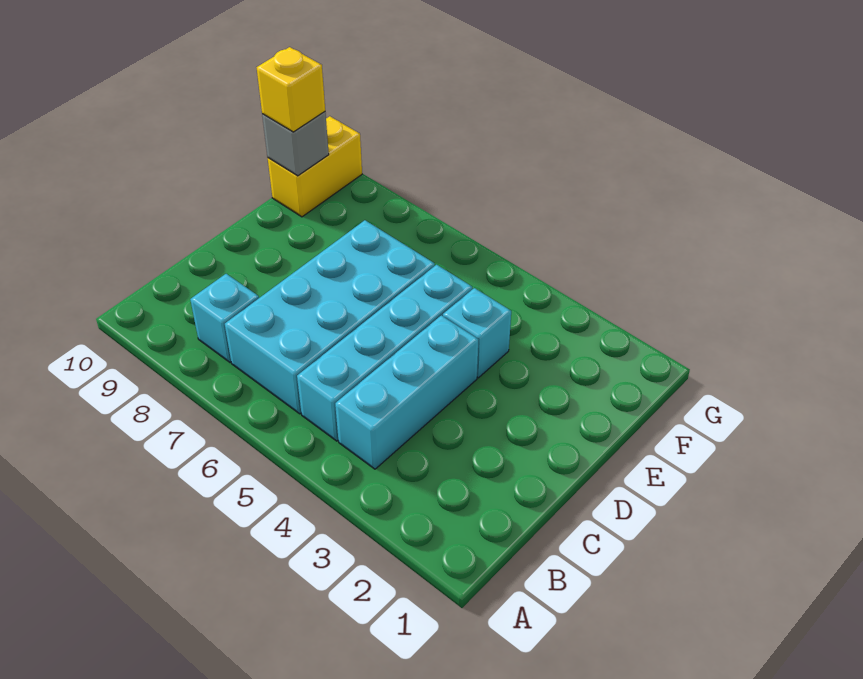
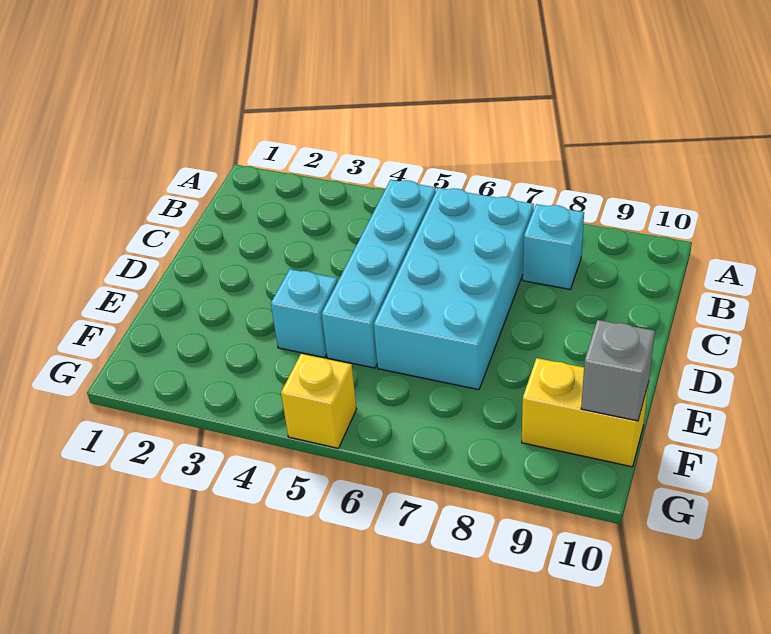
cyan brick B4:D4 level 1 -> none
yellow brick F10:G10 level 1 -> yellow brick F9:F10 level 1
yellow brick F10 level 3 -> yellow brick G5 level 1

